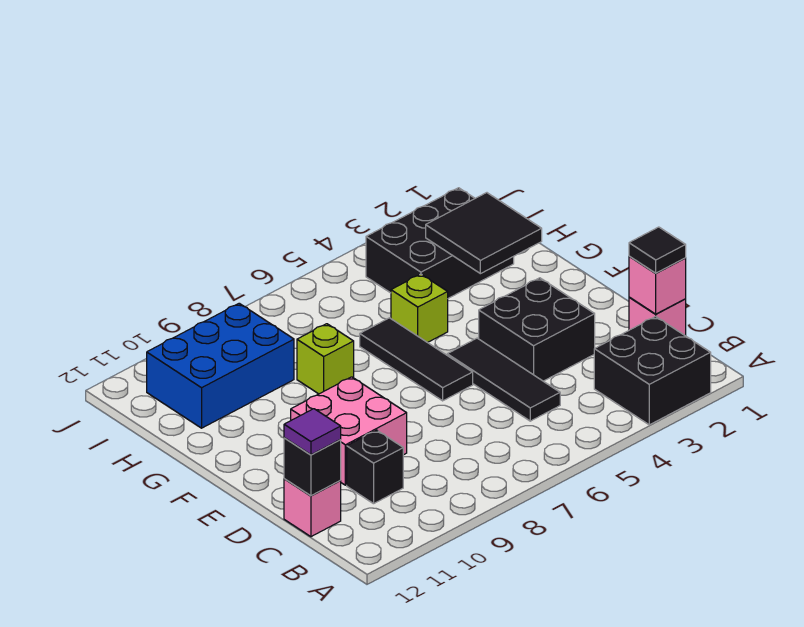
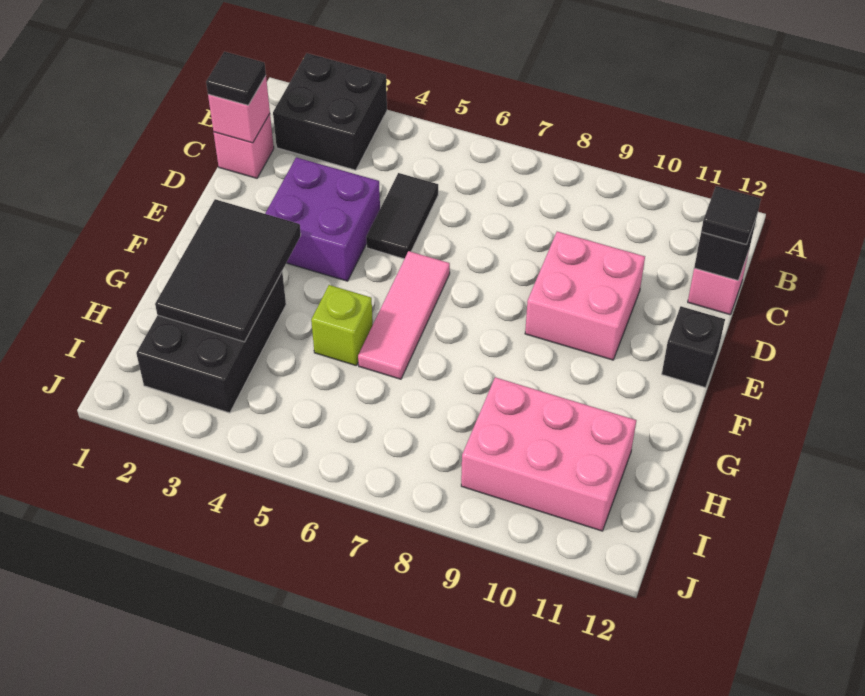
black tile C5:E5 level 1 -> black tile C5:D5 level 1
black brick C10 level 1 -> black brick E12 level 1
purple tile C12 level 3 -> black tile C12 level 3
black brick D3:E4 level 1 -> purple brick D3:E4 level 1
black tile E6:G6 level 1 -> pink tile E6:G6 level 1
black tile G2:H3 level 2 -> black tile F2:H3 level 2
lime brick G8 level 1 -> none
black brick H2:I4 level 1 -> black brick G2:I3 level 1
blue brick H9:I11 level 1 -> pink brick H9:I11 level 1

